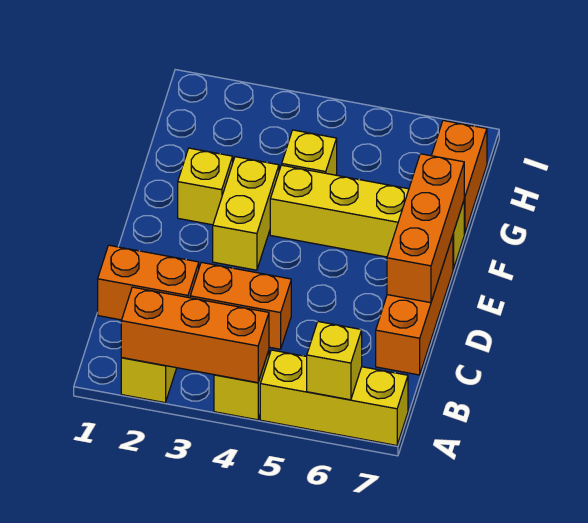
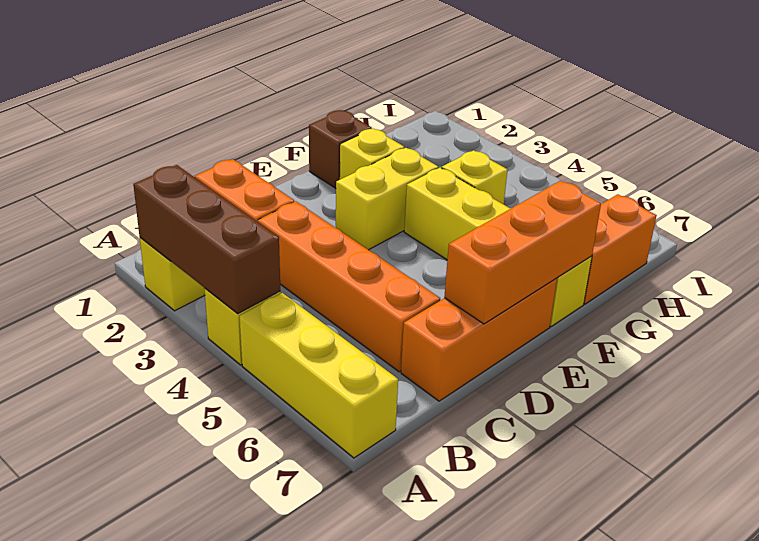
orange brick A2:A4 level 2 -> brown brick A2:A4 level 2
yellow brick A6 level 2 -> none
orange brick C3:C4 level 1 -> orange brick C3:C6 level 1
none -> brown brick F1 level 1

